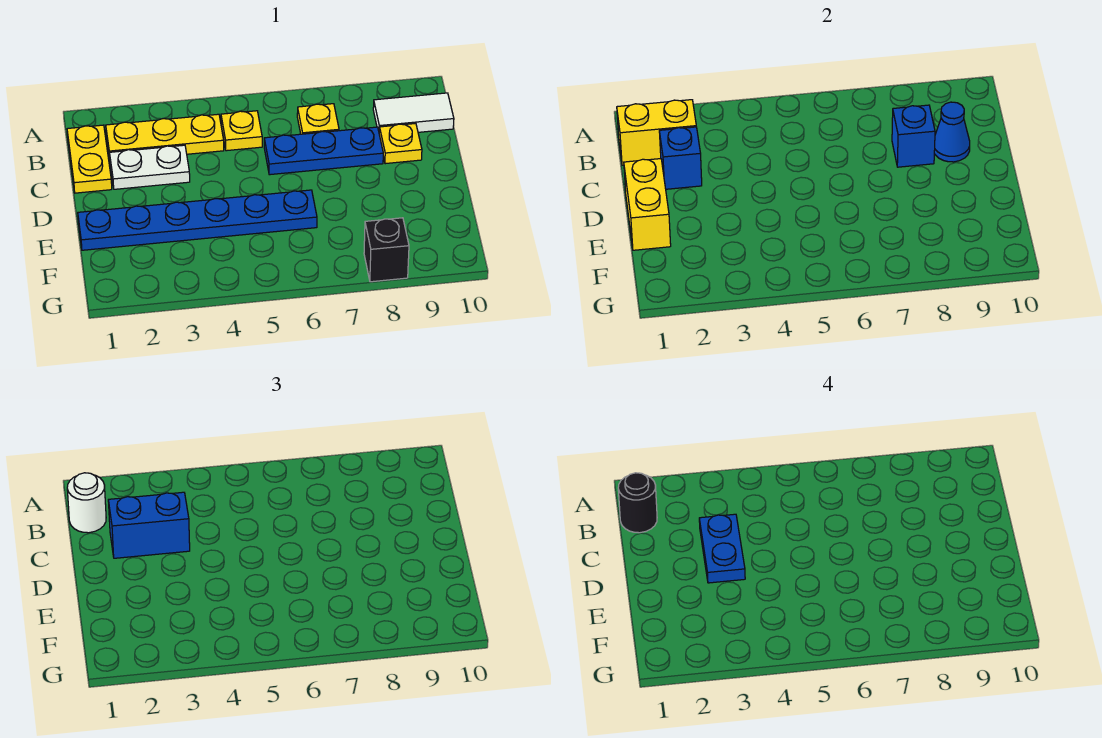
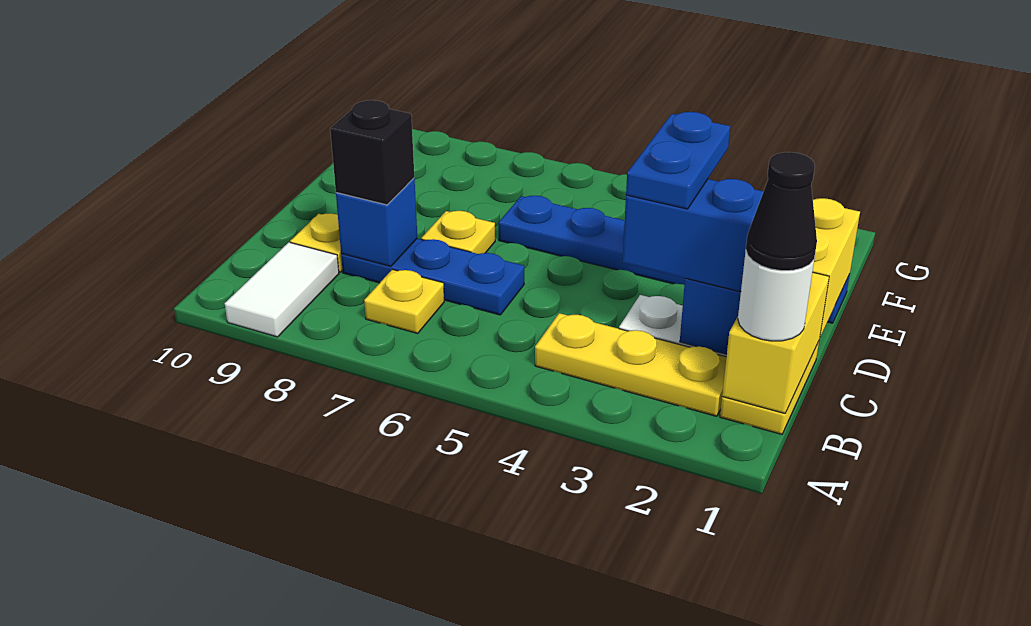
yellow brick B1:B2 level 2 -> yellow brick B1:C1 level 2
black round brick B1 level 4 -> black cone B1 level 4
yellow plate B5 level 1 -> yellow plate D7 level 1
white tile B9:B10 level 1 -> white tile A9:B9 level 1
blue cone C9 level 2 -> none
black brick G8 level 1 -> black brick C8 level 3

